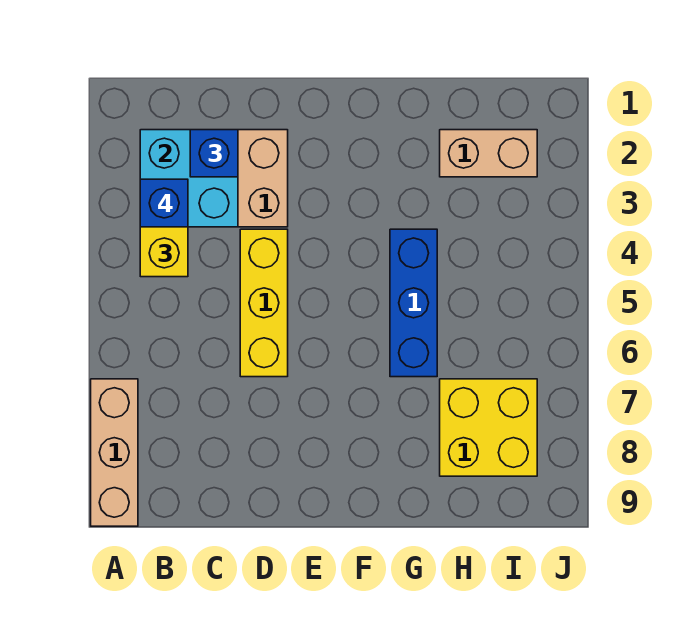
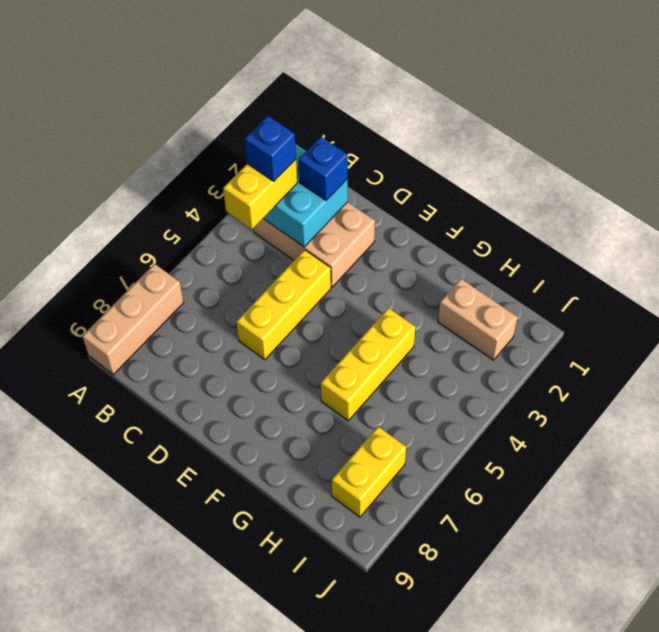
blue brick G4:G6 level 1 -> yellow brick G4:G6 level 1
yellow brick H7:I8 level 1 -> yellow brick I7:I8 level 1

